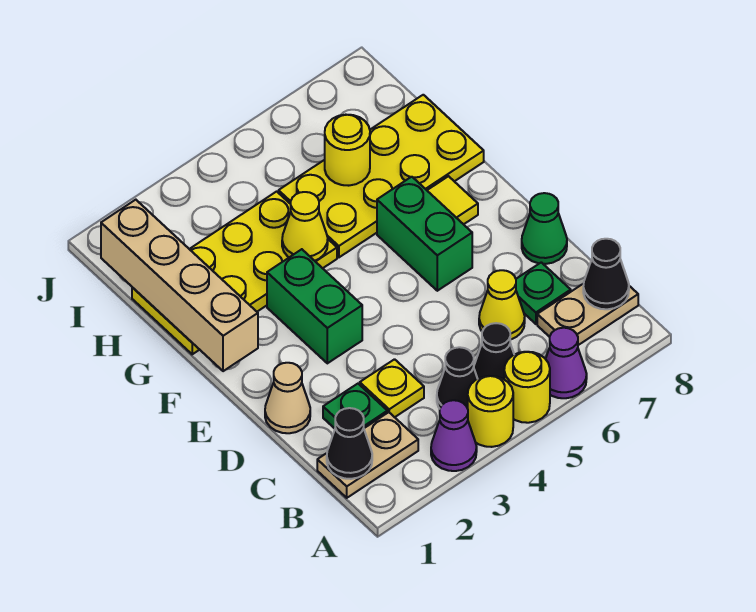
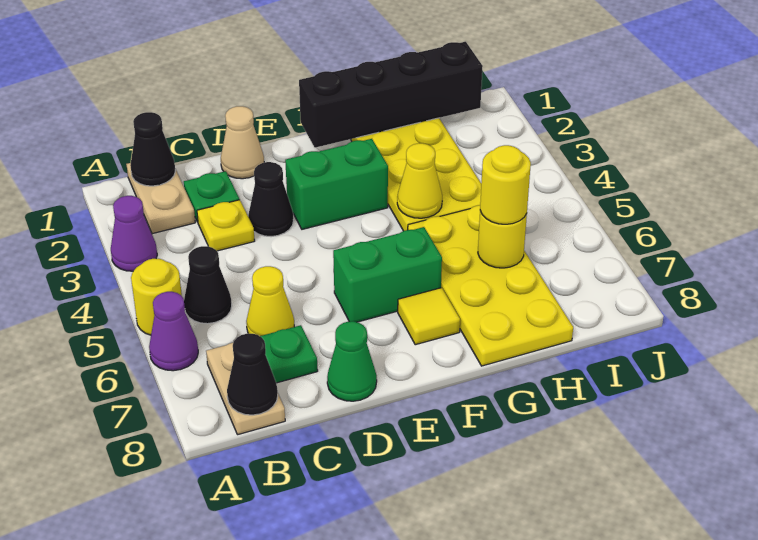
yellow round brick A4 level 1 -> yellow round brick H6 level 3
black cone B4 level 1 -> black cone D3 level 1
tan brick F1:I1 level 2 -> black brick F1:I1 level 2

